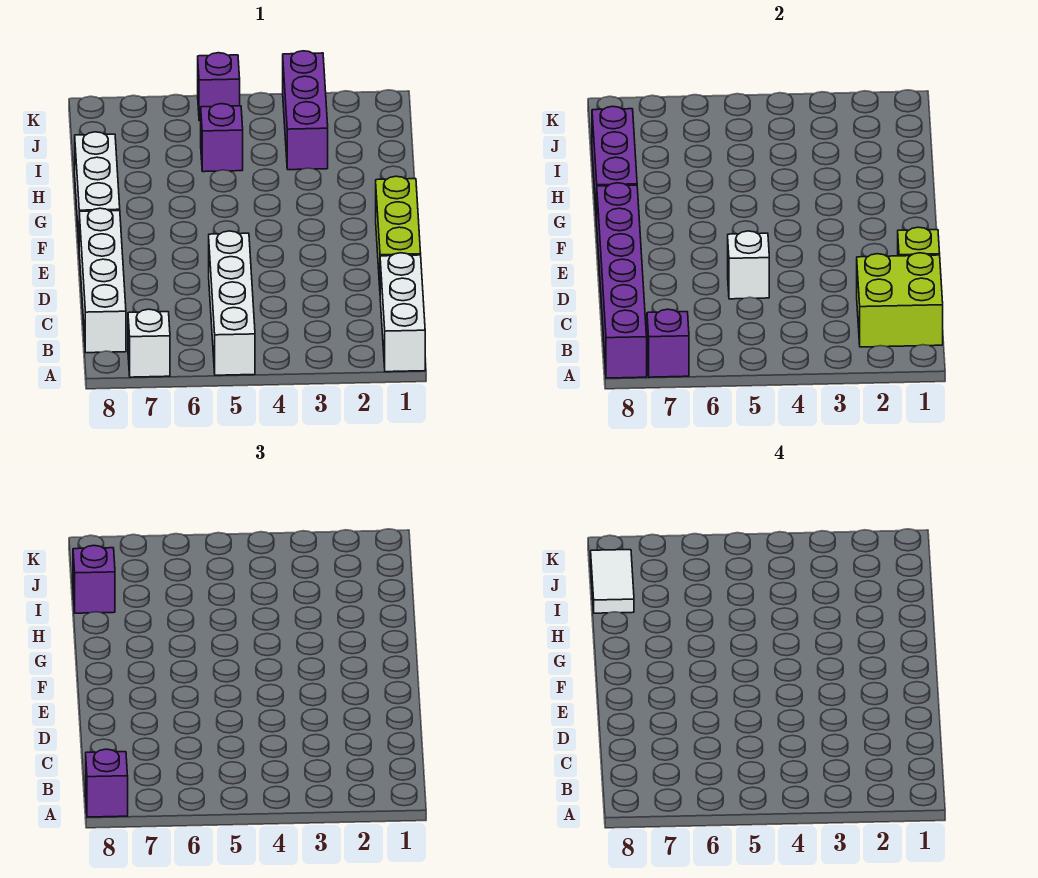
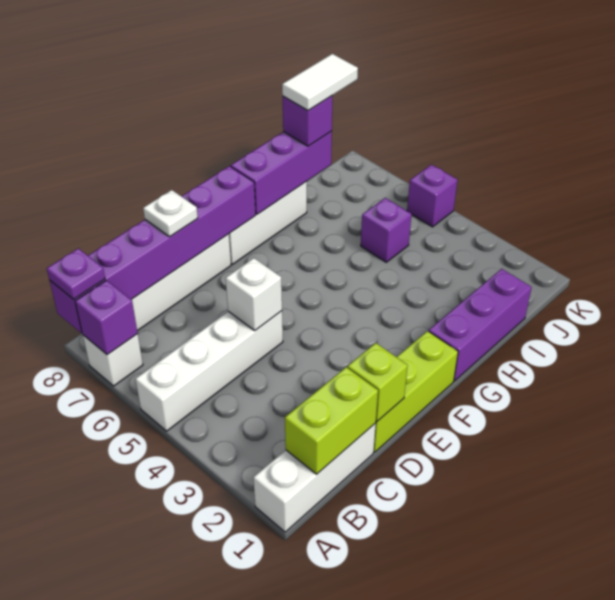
purple brick A8 level 3 -> purple plate A8 level 3
lime brick B1:C2 level 2 -> lime brick B1:C1 level 2
none -> white plate D8 level 3
purple brick I3:K3 level 1 -> purple brick G1:I1 level 1

